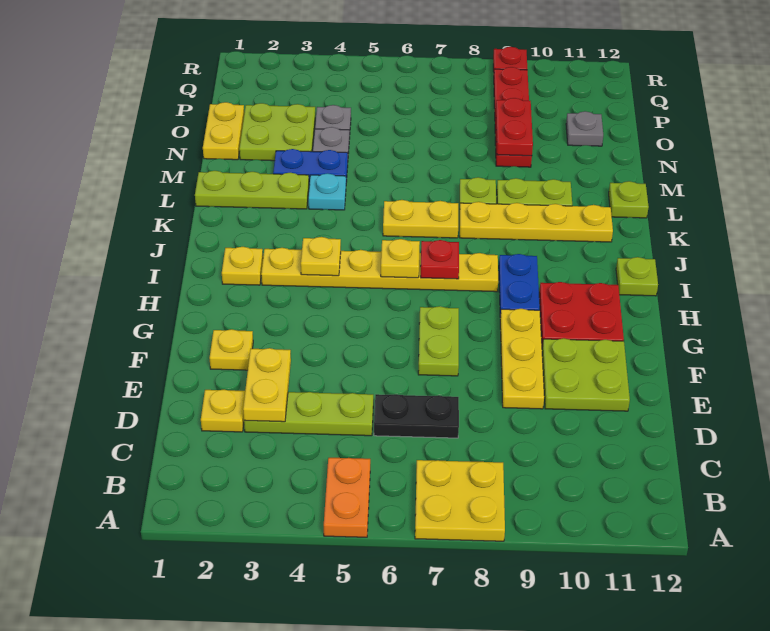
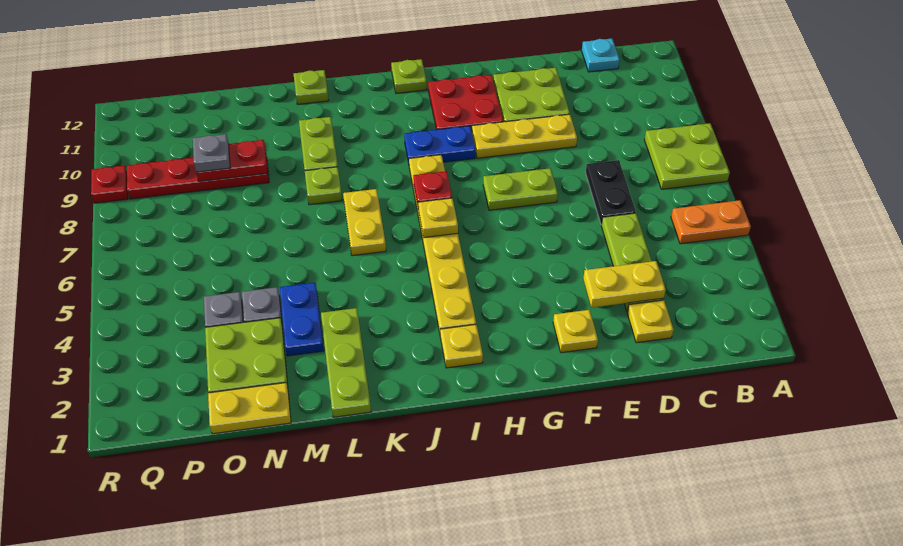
yellow plate A7:B8 level 1 -> lime plate A7:B8 level 1
yellow plate I4 level 2 -> none
yellow plate K8:K11 level 1 -> none
cyan plate L4 level 1 -> cyan plate C12 level 1
grey plate O11 level 1 -> grey plate O9 level 3

